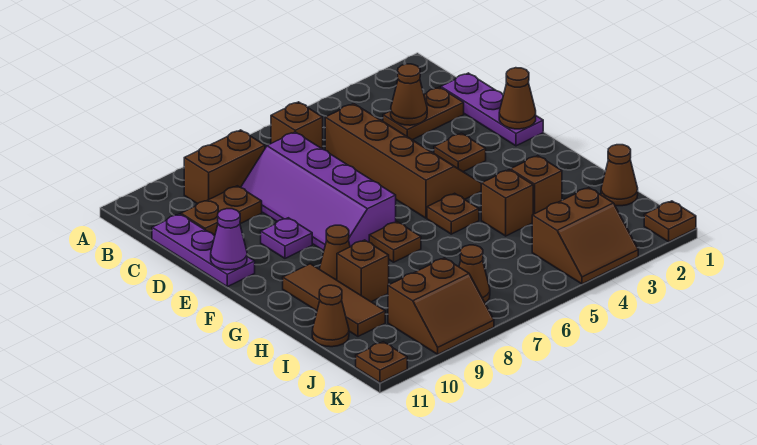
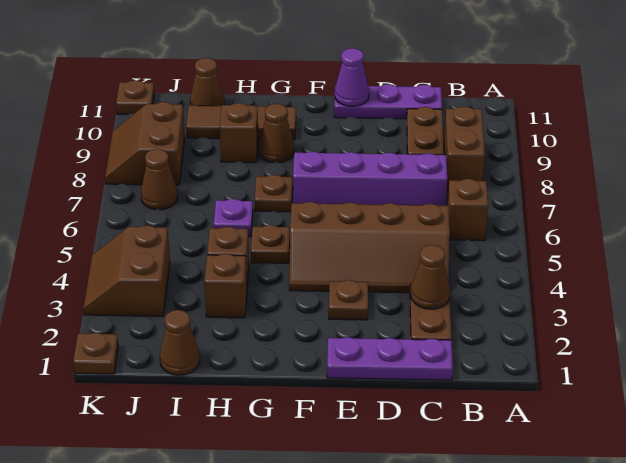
brown cone E1 level 2 -> none
purple plate E9 level 1 -> purple plate H6 level 1

